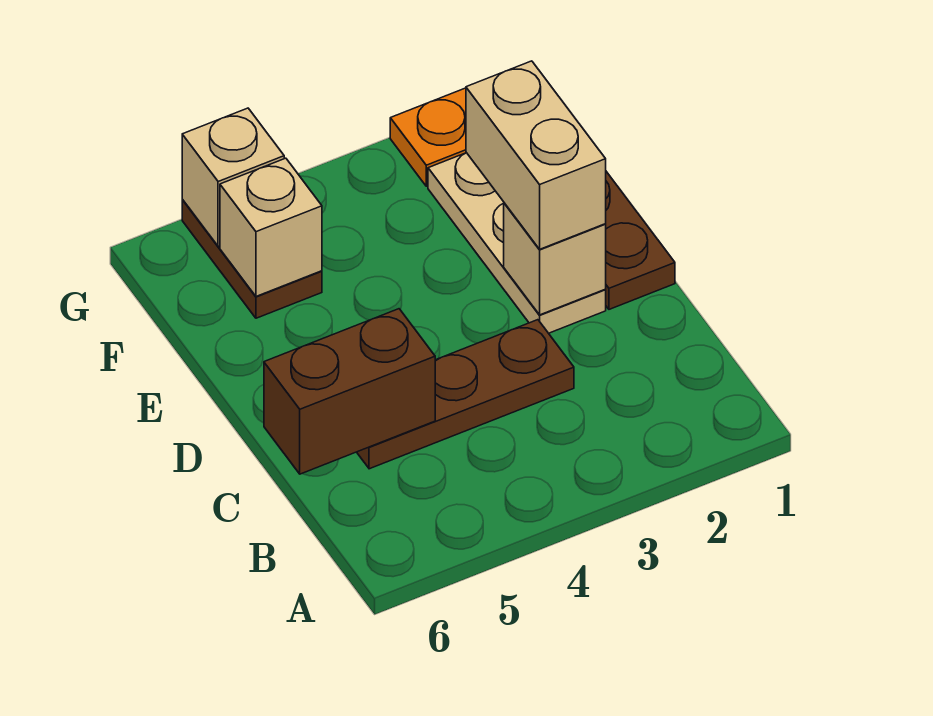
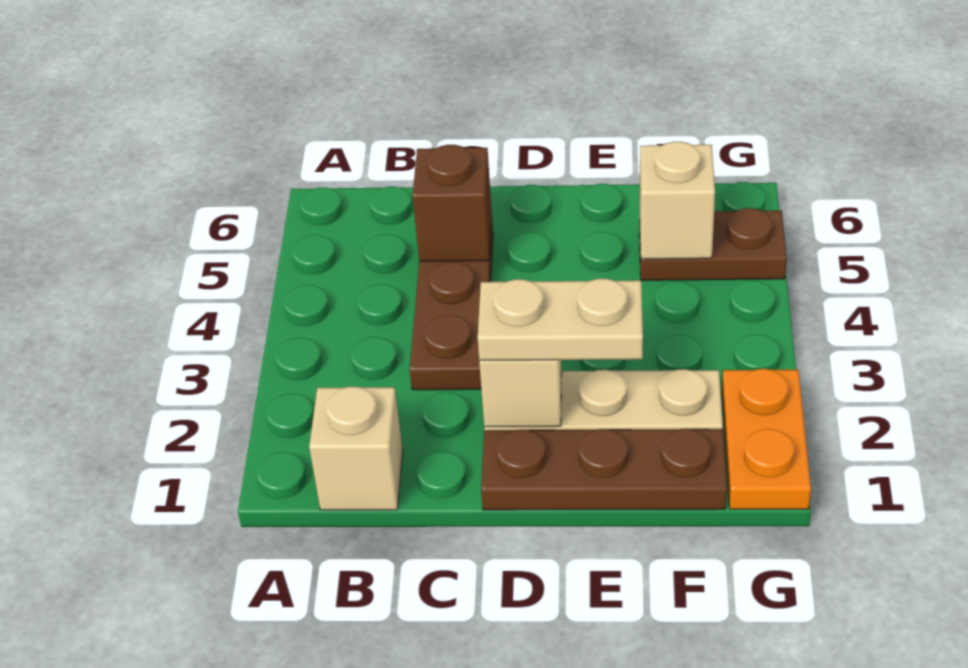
brown brick C5:C6 level 2 -> brown brick C5 level 2
tan brick D2:E2 level 3 -> tan plate D2:E2 level 3
tan brick G5 level 2 -> tan brick B1 level 1

